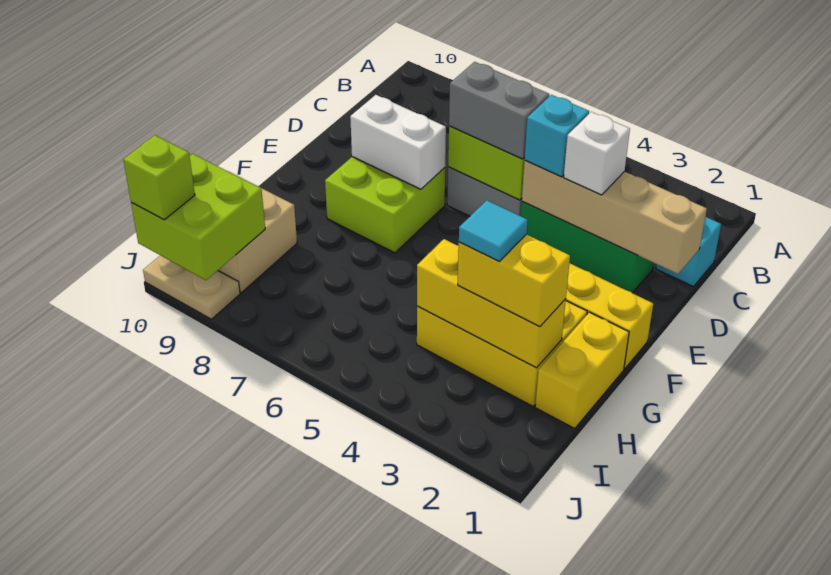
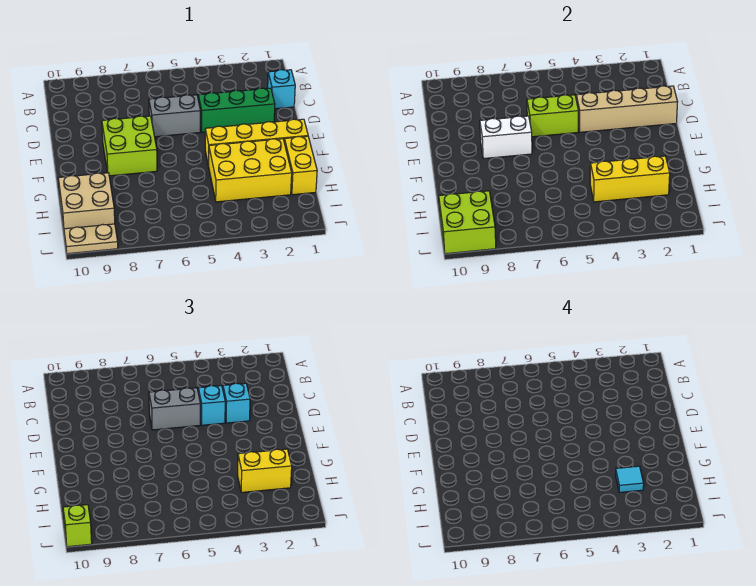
white brick D3 level 3 -> cyan brick D3 level 3

